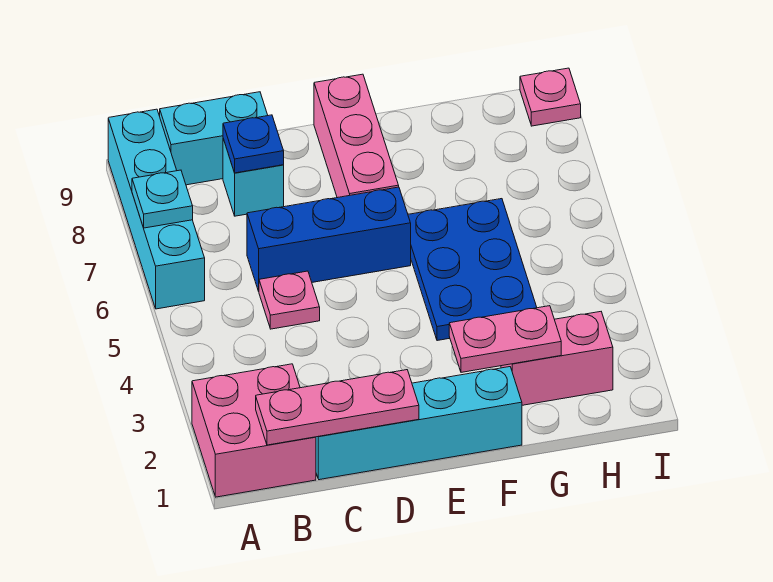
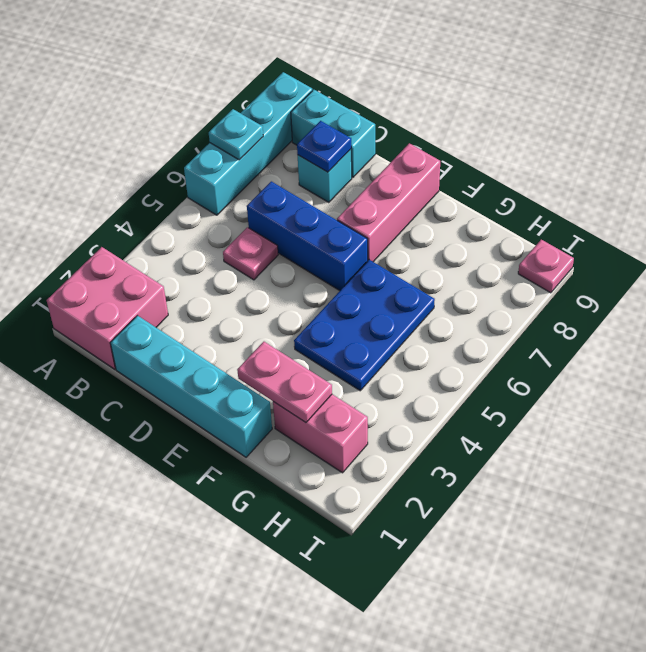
pink plate B1:D1 level 2 -> none

